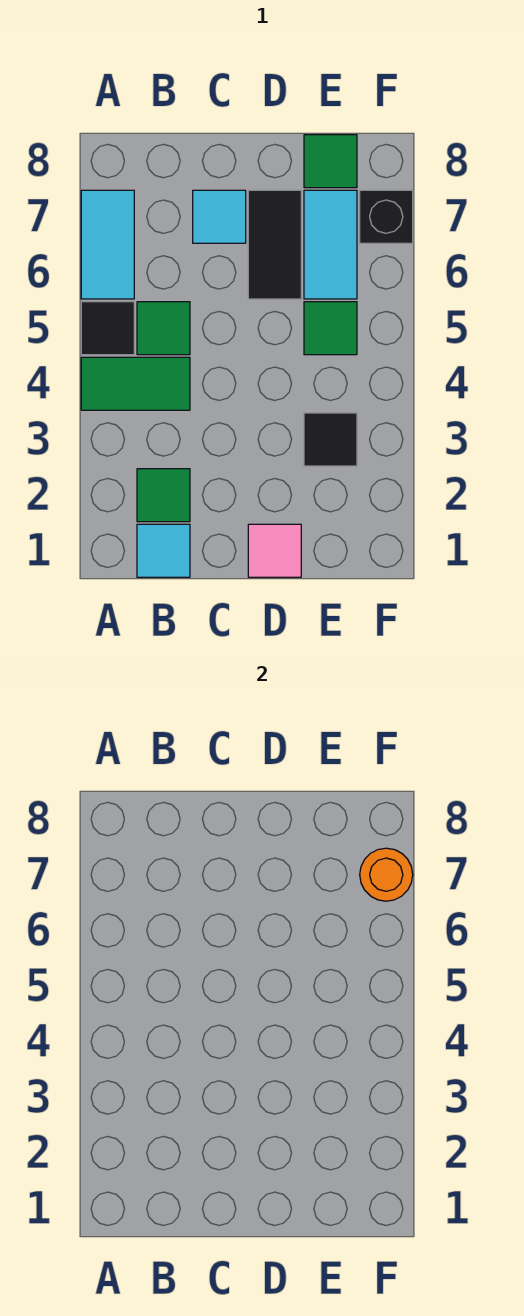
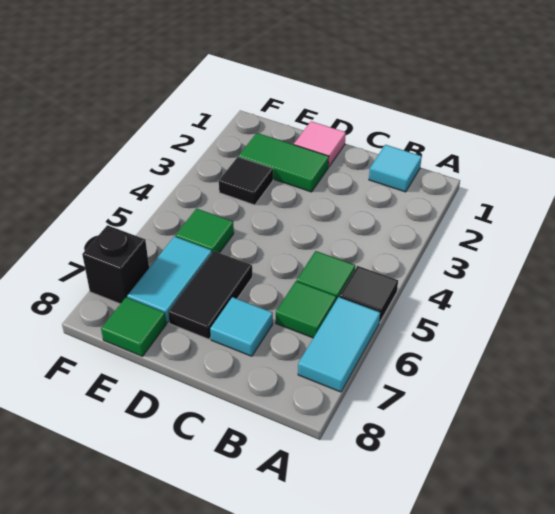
green tile A4:B4 level 1 -> green tile D2:E2 level 1
green tile B2 level 1 -> green tile B6 level 1
orange round brick F7 level 2 -> none

